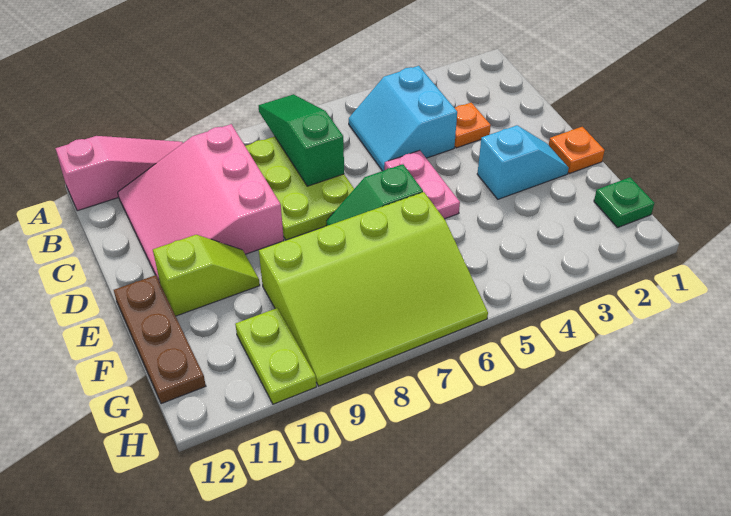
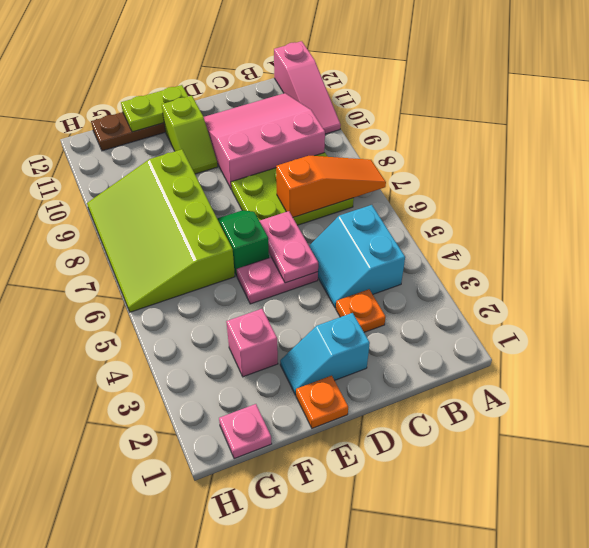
green slope A7:C7 level 2 top C -> orange slope A7:C7 level 2 top C
cyan slope B4:C5 level 1 top 4 -> cyan slope B4:C5 level 1 top B
none -> pink plate D5:D6 level 2
cyan slope E2:E3 level 1 top 3 -> cyan slope D2:E2 level 1 top D
none -> pink brick F3 level 1
green plate G1 level 1 -> pink plate G1 level 1
lime plate G10:H10 level 1 -> lime plate E12:F12 level 2

